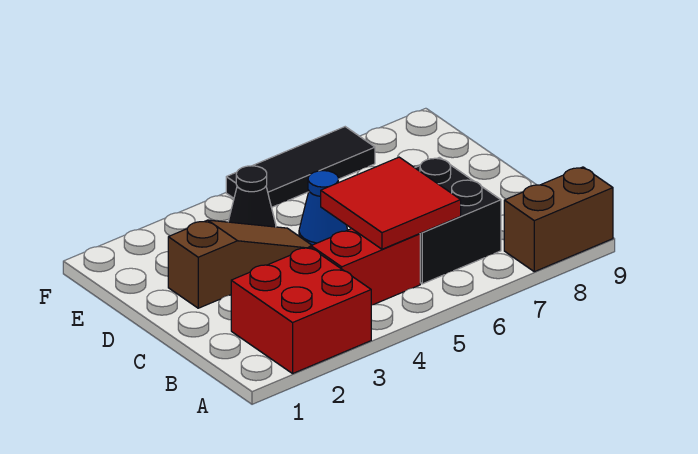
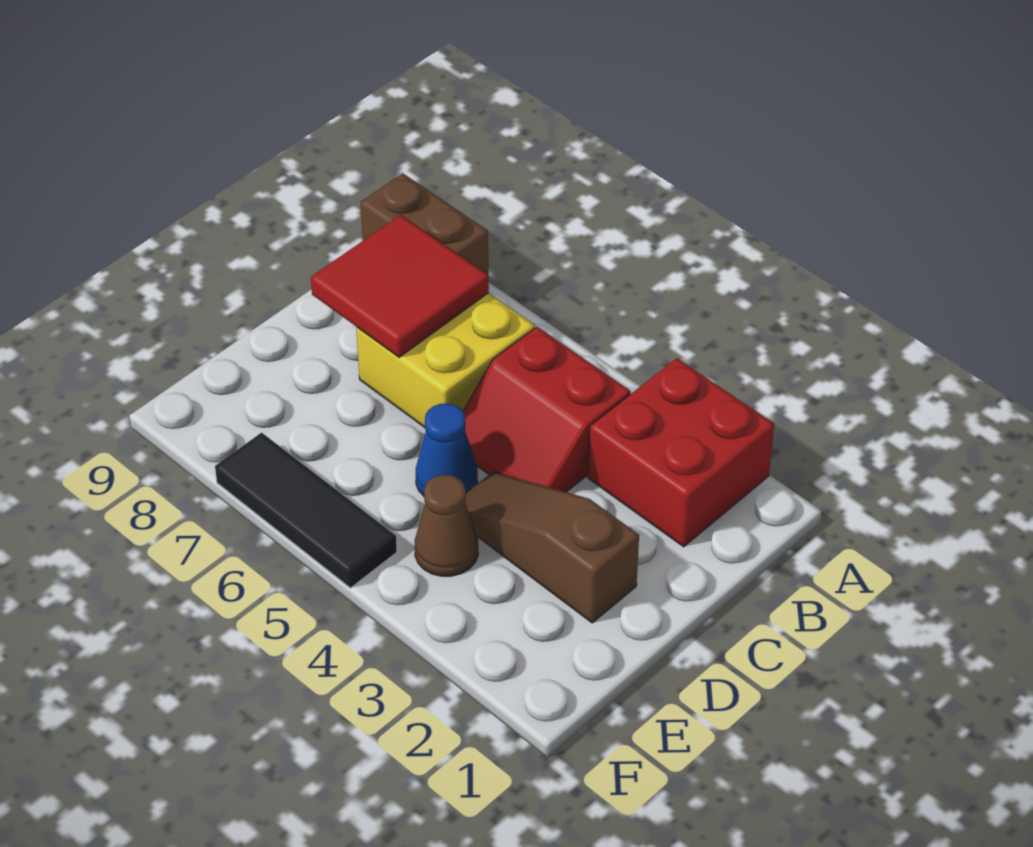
red tile B5:C6 level 2 -> red tile B7:C8 level 2
black brick B6:C7 level 1 -> yellow brick B6:C7 level 1
black cone E4 level 1 -> brown cone E4 level 1

